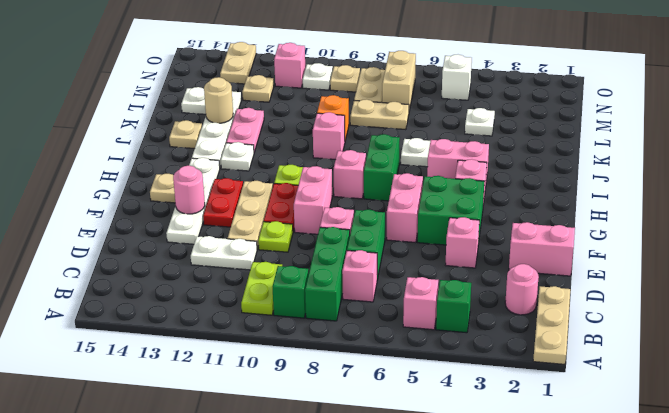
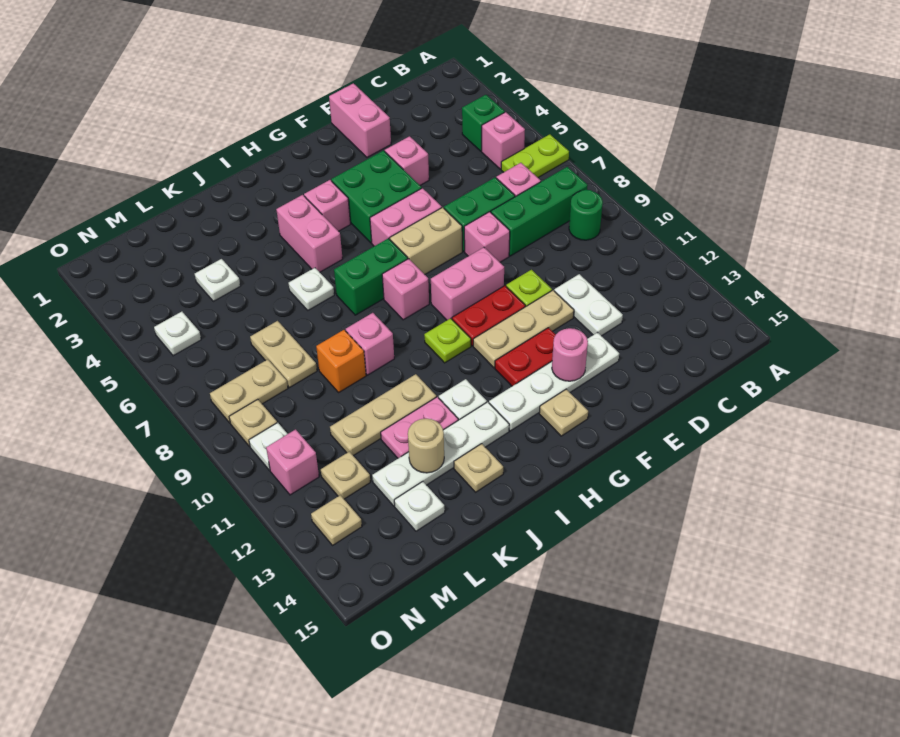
tan plate A1:C1 level 1 -> tan plate J11:L11 level 1
green brick B9 level 1 -> green round brick B9 level 1
lime plate B10:C10 level 1 -> lime plate A6:B6 level 1
pink round brick C2 level 1 -> none
tan brick M7:N7 level 1 -> tan brick F7:G7 level 1
white brick N5 level 1 -> white plate N5 level 1
tan plate N13:O13 level 1 -> tan plate N13 level 1

